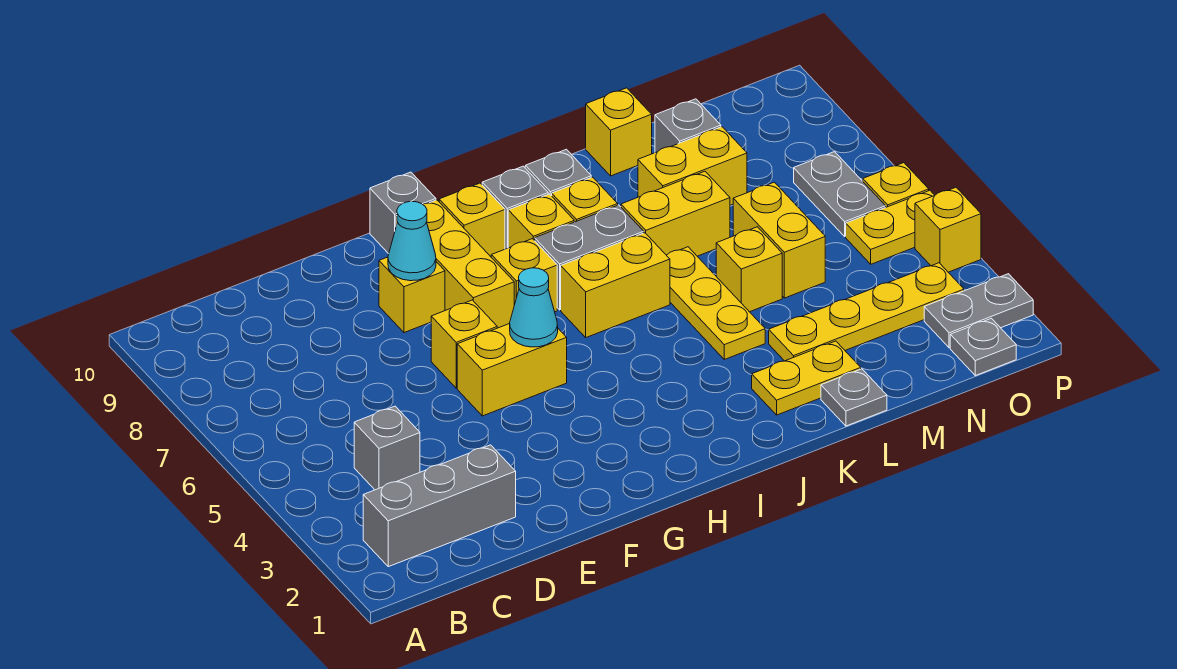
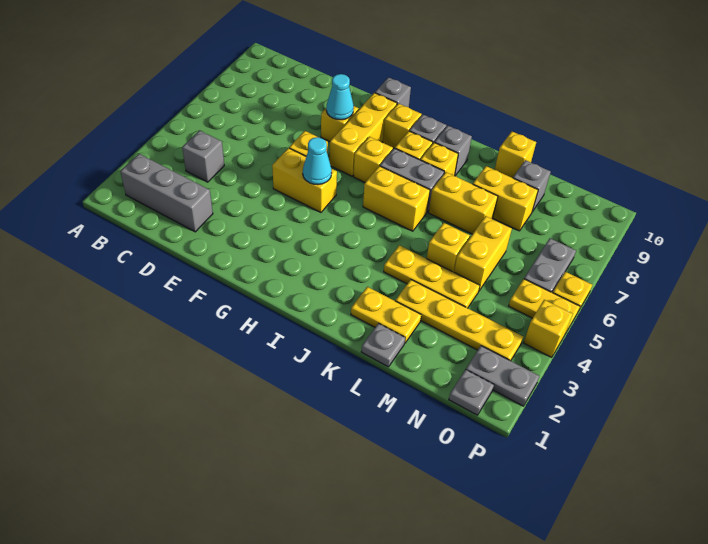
yellow plate K4:K6 level 1 -> yellow plate K4:M4 level 1

